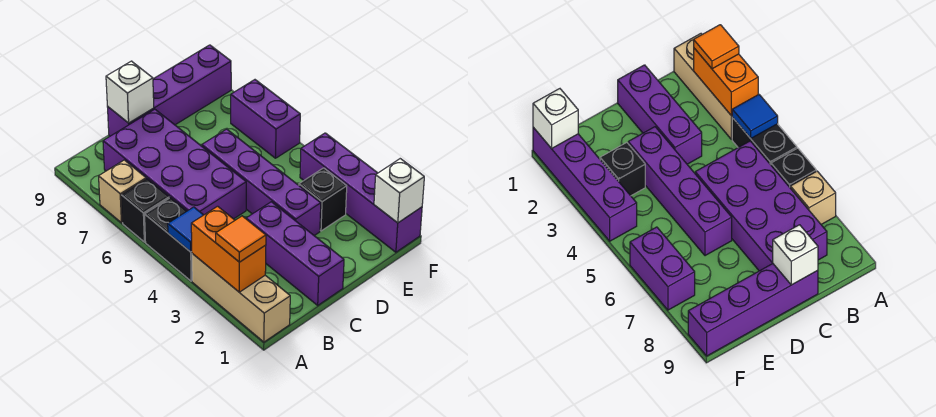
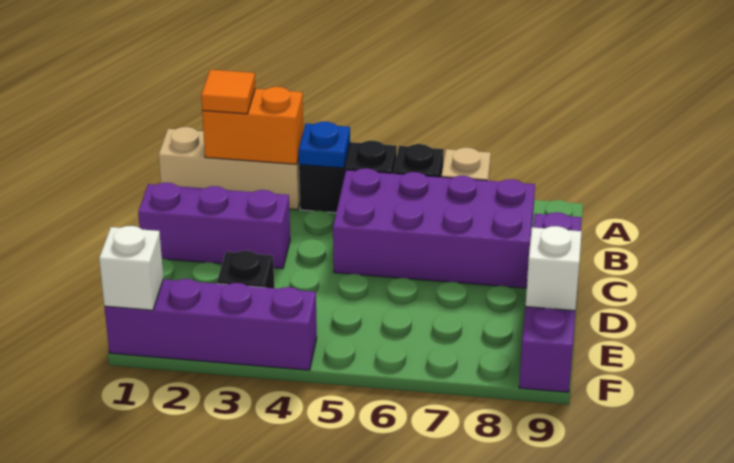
blue tile A4 level 2 -> blue plate A4 level 2
white brick C9 level 2 -> white brick E9 level 2
purple brick D3:D6 level 1 -> none
purple brick F6:F7 level 1 -> none

